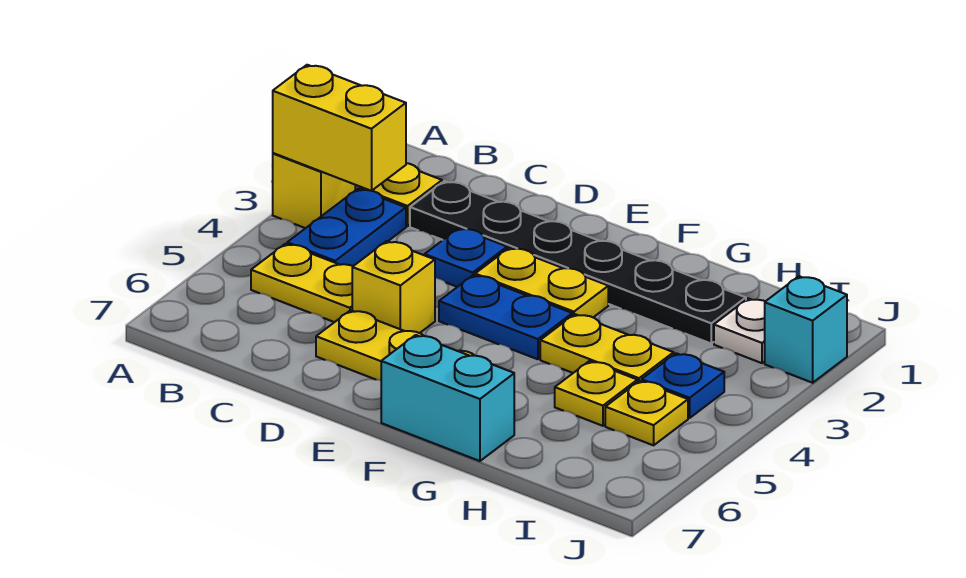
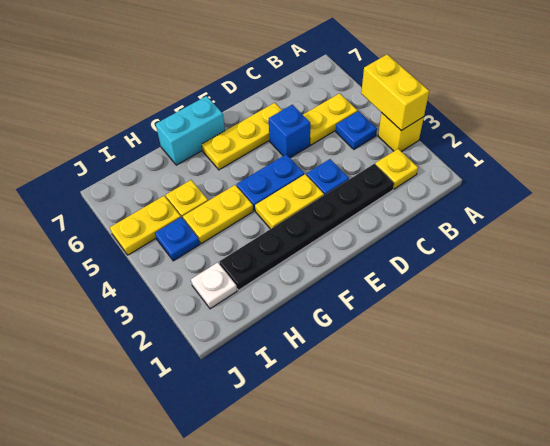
yellow brick A3:B3 level 2 -> yellow brick A3:A4 level 2
blue plate B3:B4 level 1 -> blue plate B4 level 1
yellow brick D5 level 1 -> blue brick D5 level 1
yellow plate I5 level 1 -> yellow plate I5:J5 level 1
cyan brick J2 level 1 -> none

